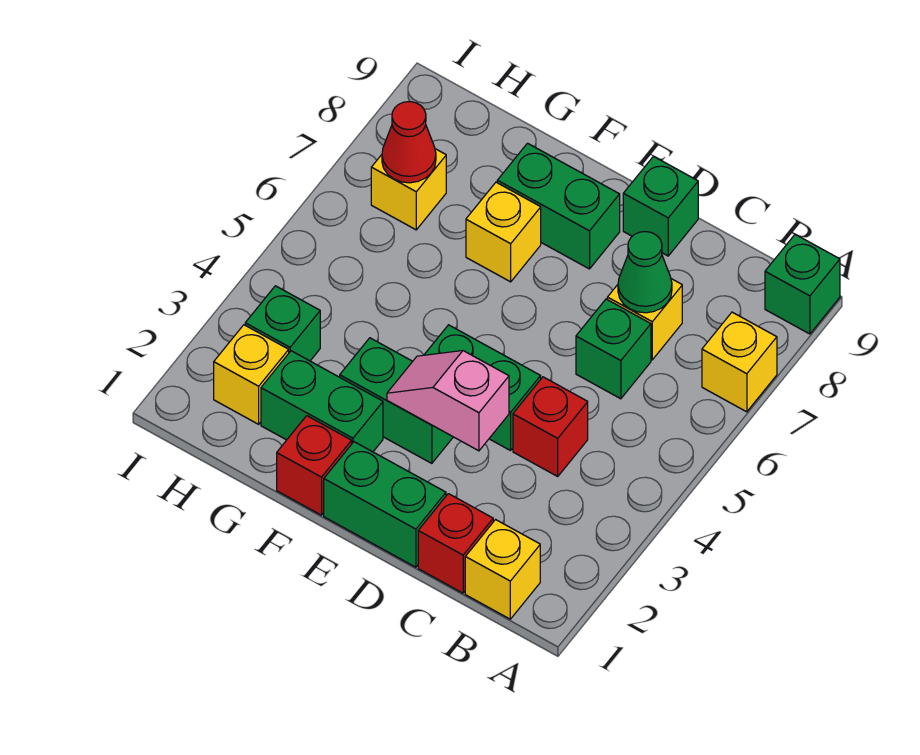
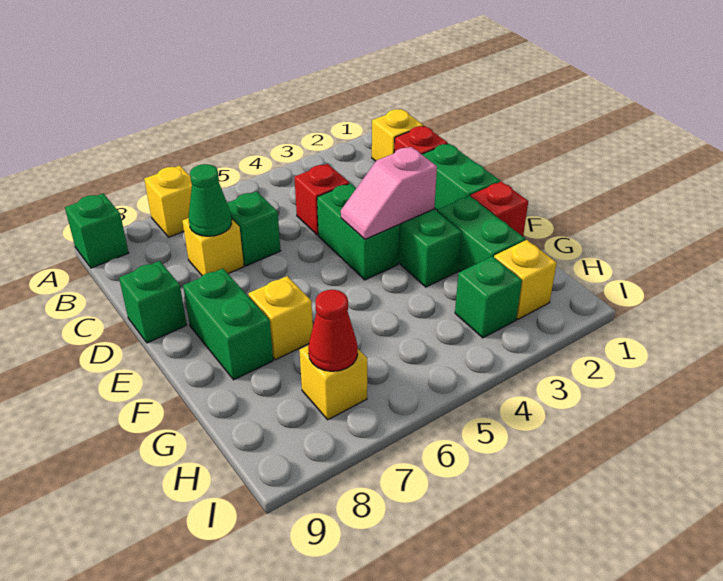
pink slope D3:E3 level 2 top D -> pink slope E3:E4 level 2 top 3

